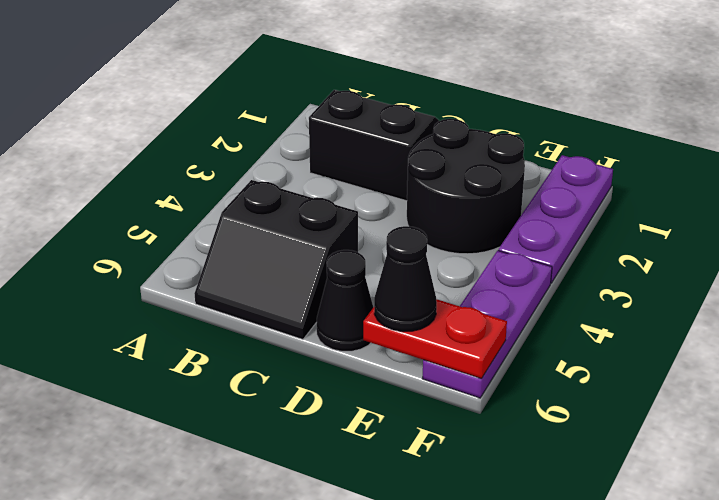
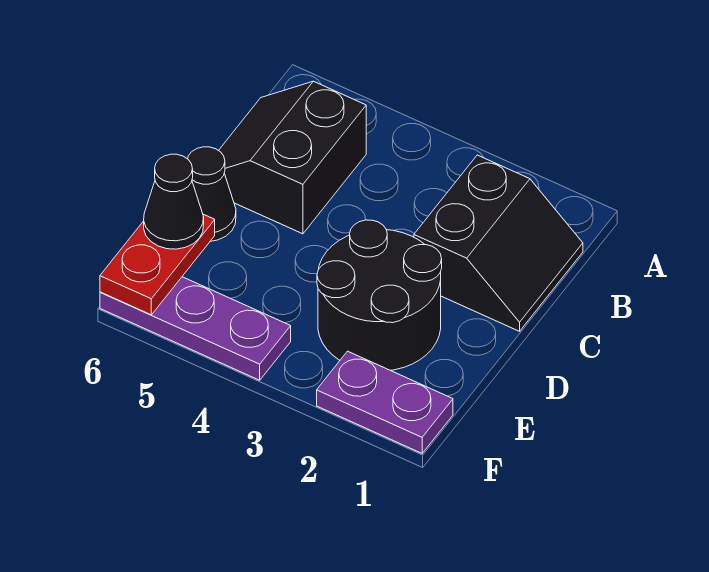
purple plate F1:F3 level 1 -> purple plate F1:F2 level 1

